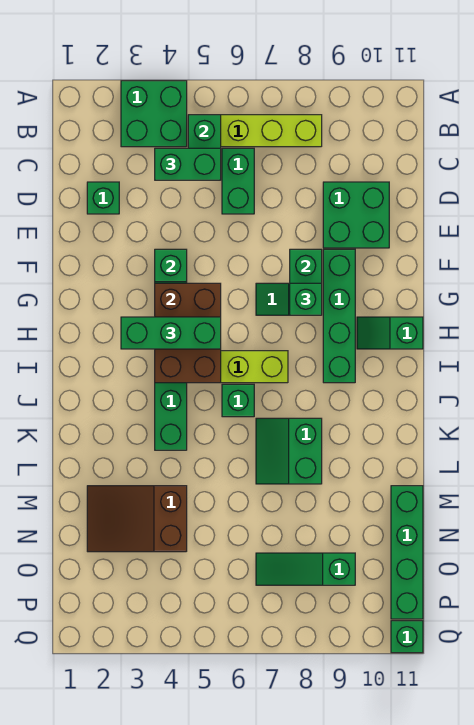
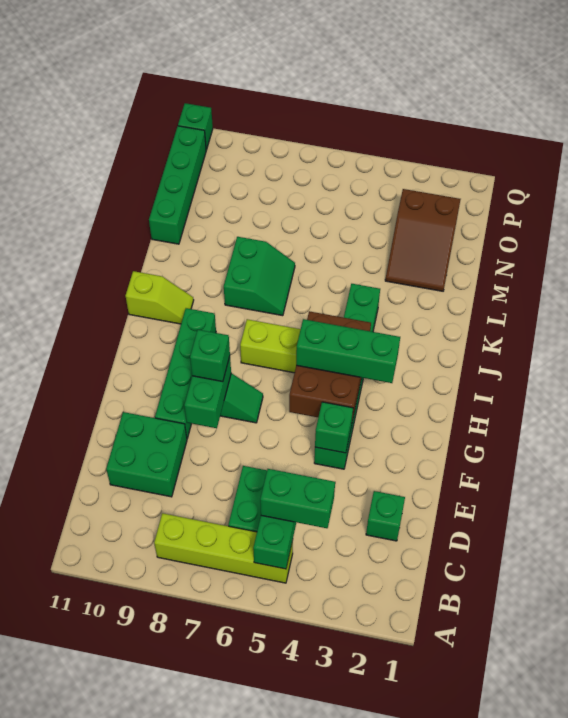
green brick A3:B4 level 1 -> none
green slope H10:H11 level 1 top 11 -> none
green brick J6 level 1 -> none
none -> lime slope J10:J11 level 1 top 11
brown slope M2:N4 level 1 top 4 -> brown slope M2:O3 level 1 top O
green slope O7:O9 level 1 top 9 -> none

